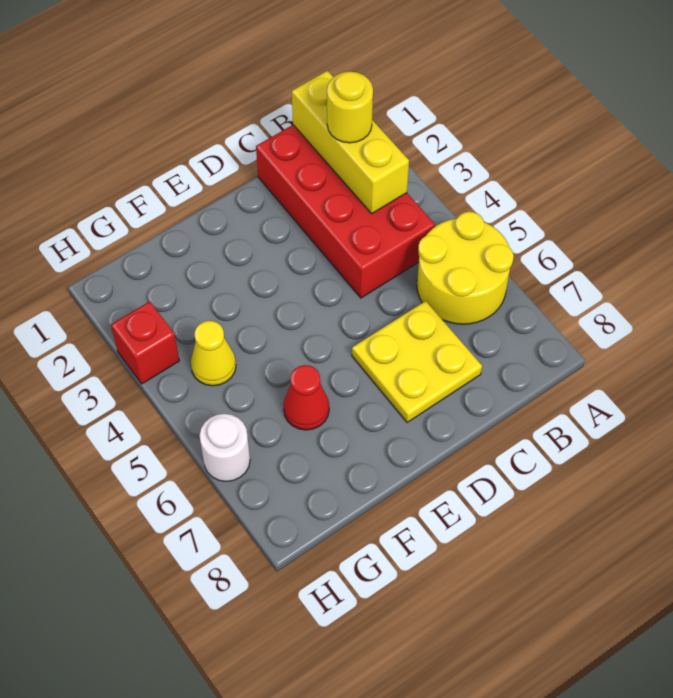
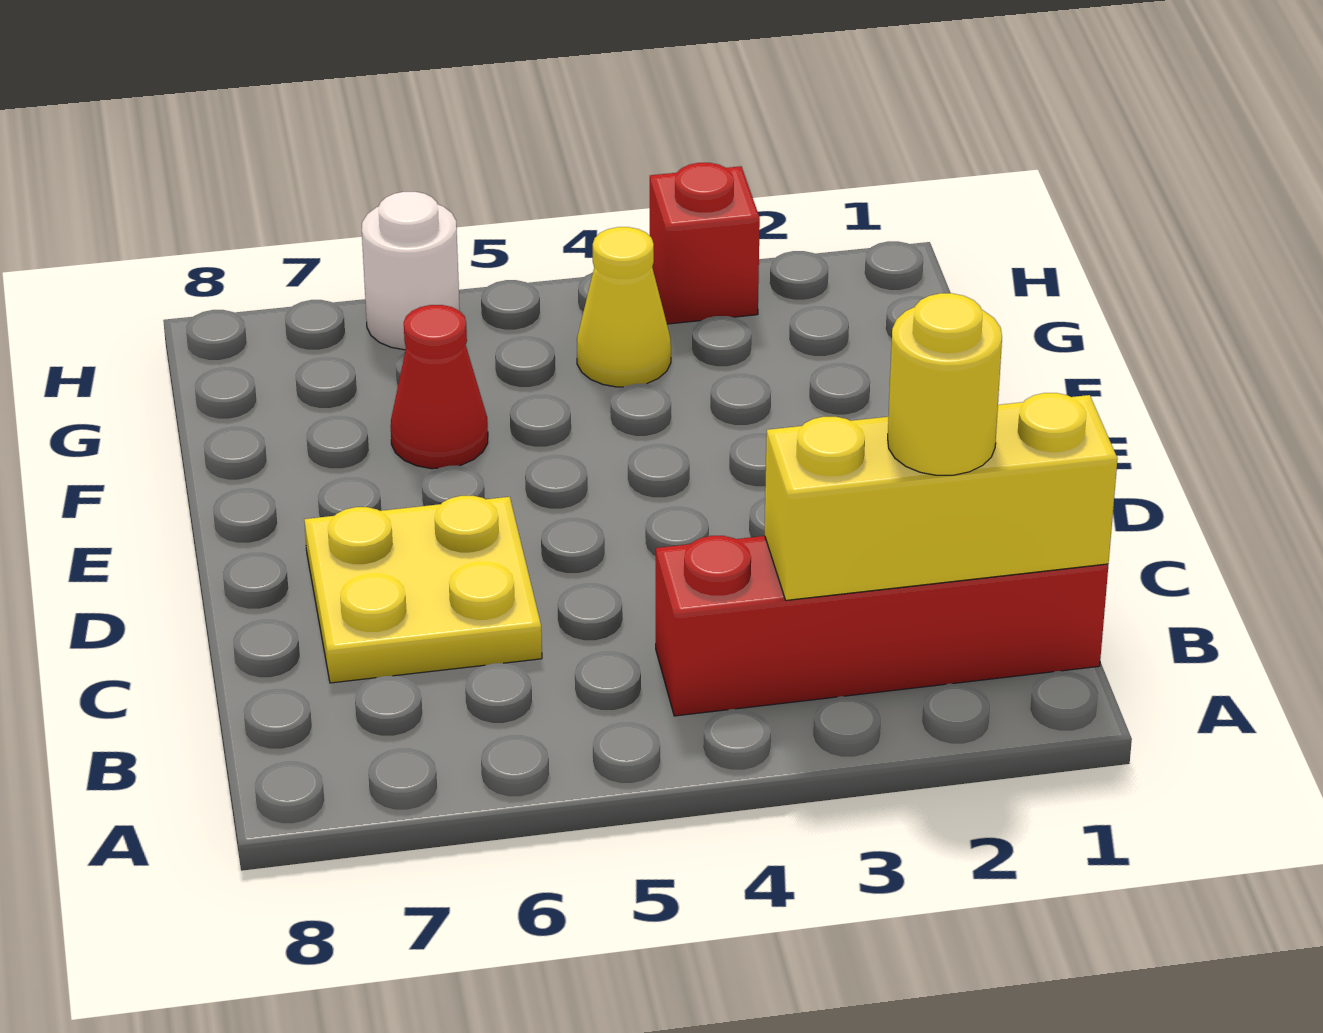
yellow round brick A5:B6 level 1 -> none
red brick B1:C4 level 1 -> red brick B1:B4 level 1

